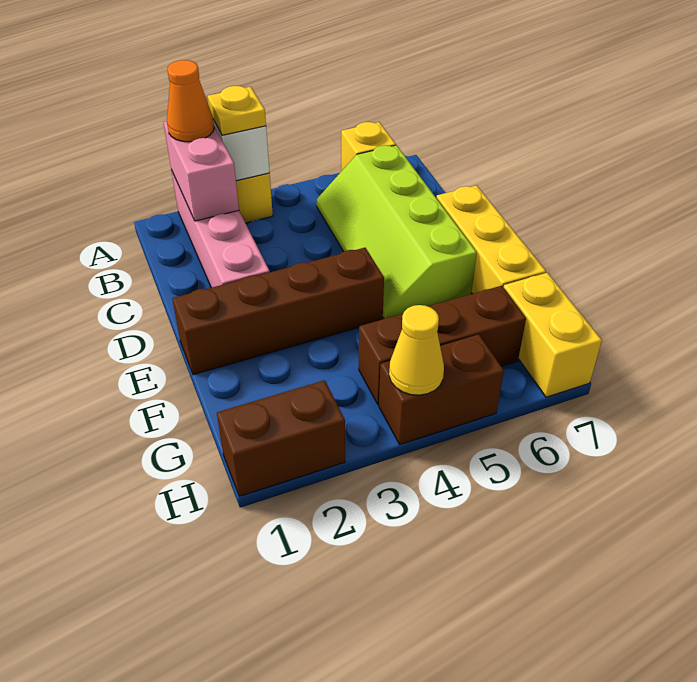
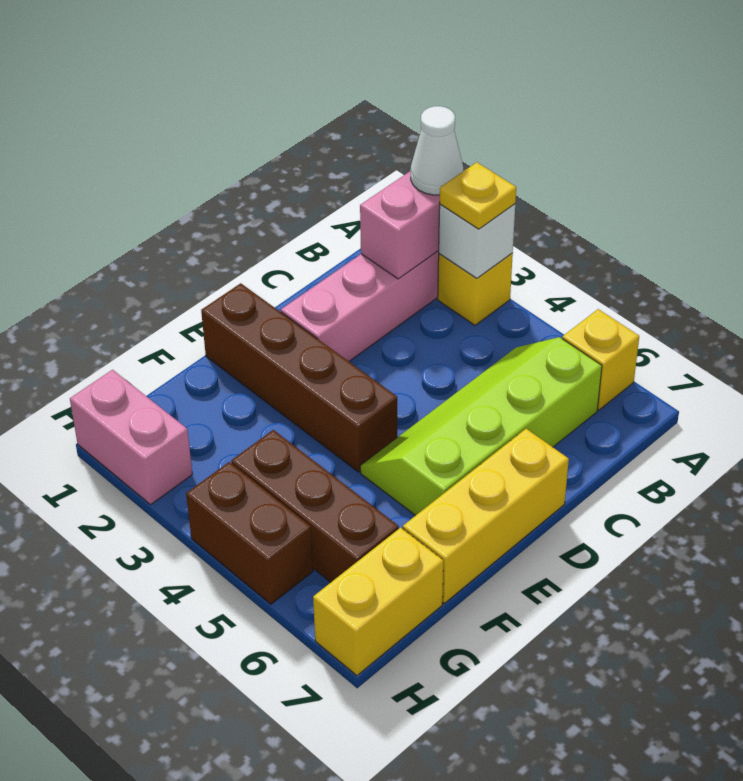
orange cone A2 level 3 -> white cone A2 level 3
brown brick H1:H2 level 1 -> pink brick H1:H2 level 1
yellow cone H4 level 2 -> none

